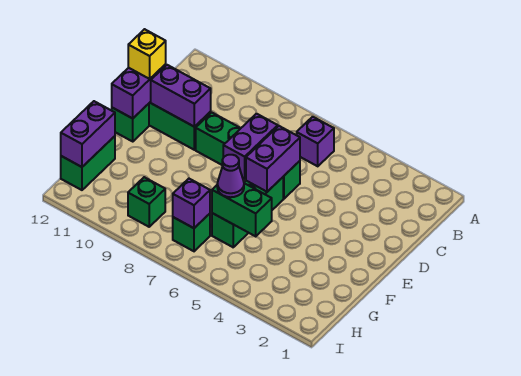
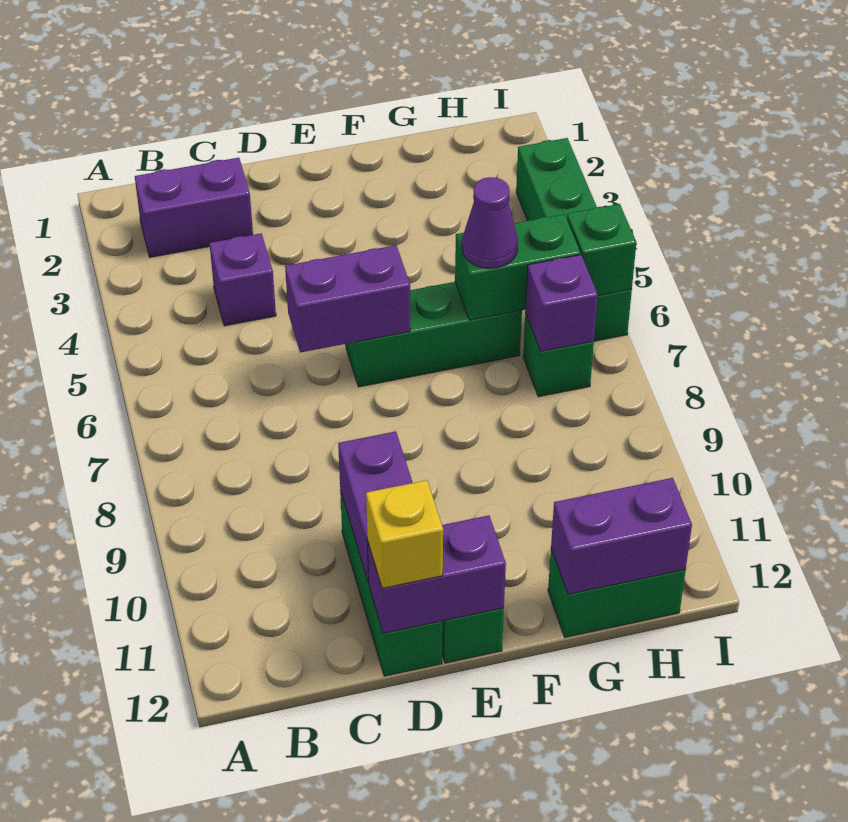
purple brick B6 level 1 -> purple brick C4 level 1
green brick D6:D9 level 1 -> green brick I3:I6 level 1
purple brick D7:E7 level 2 -> purple brick B2:C2 level 1
green brick G5:G6 level 2 -> green brick G6:H6 level 2
green brick H9 level 1 -> green brick I6 level 2

